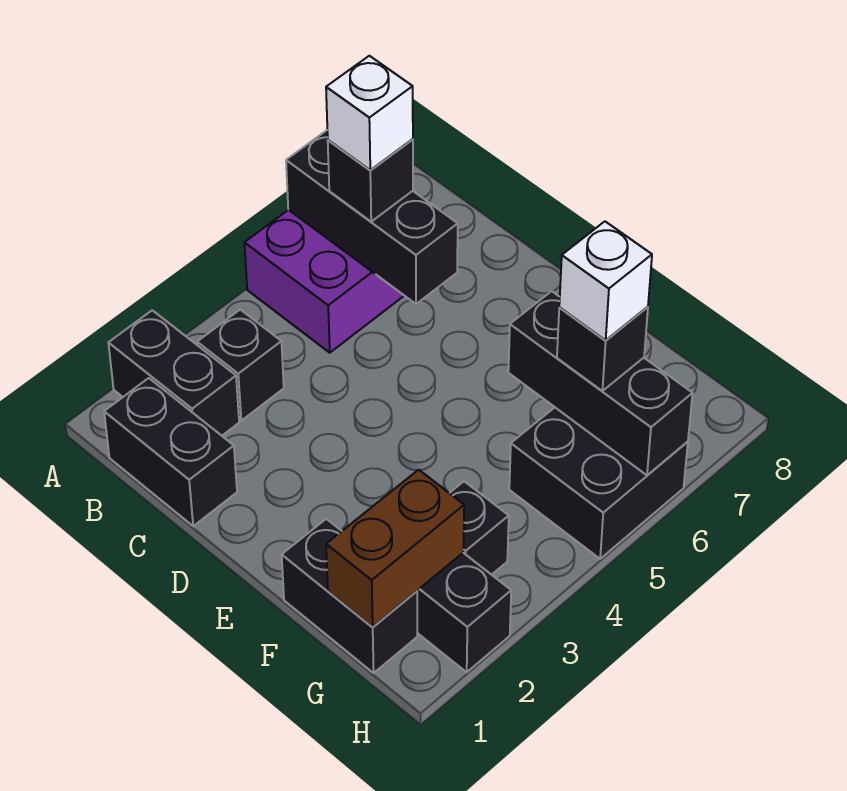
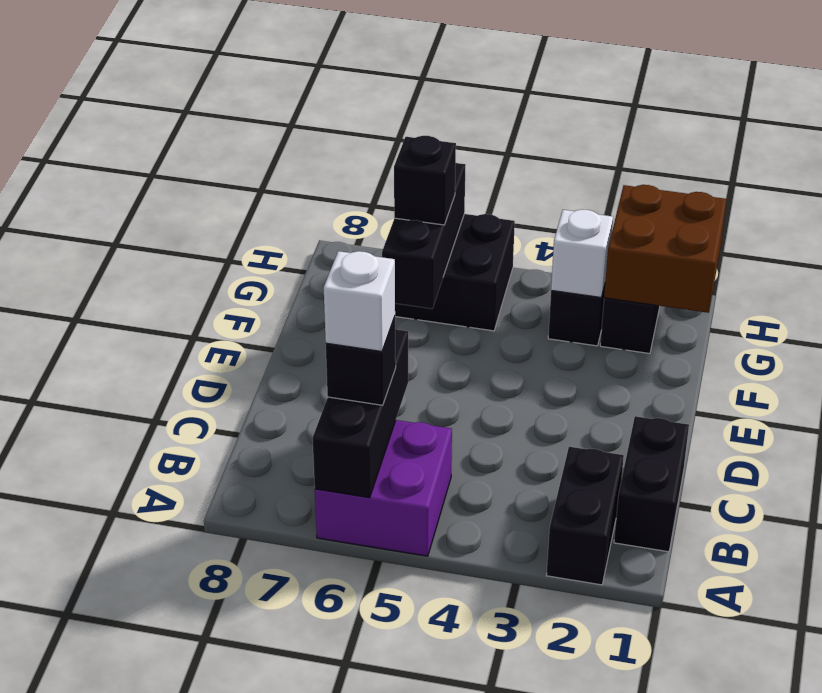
black brick B3 level 1 -> none
black brick F1:G1 level 1 -> none
brown brick G1:G2 level 2 -> brown brick G1:H2 level 2
white brick G6 level 4 -> white brick G3 level 2

